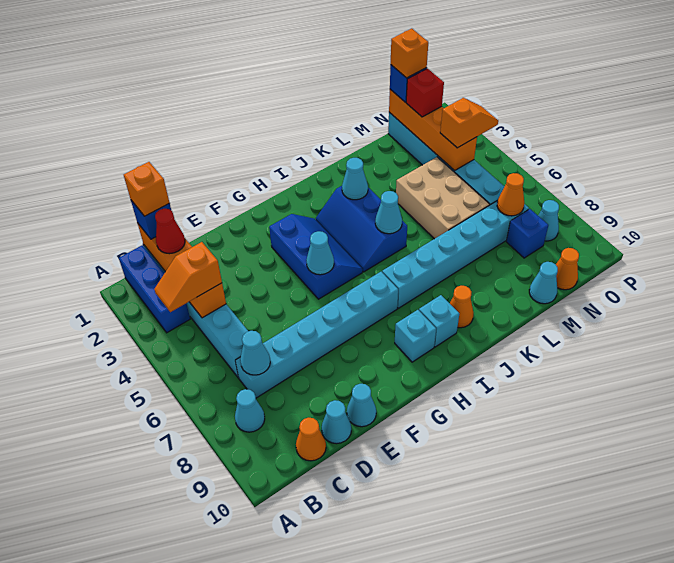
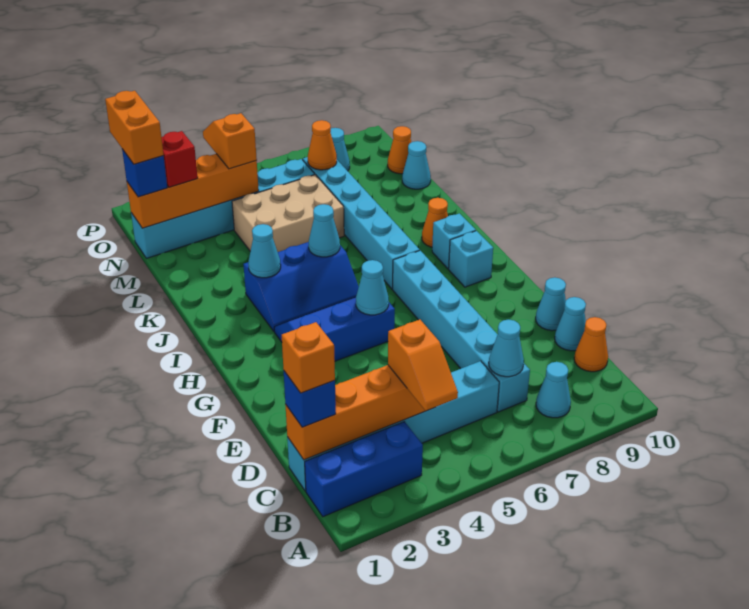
red cone C2 level 3 -> none
orange brick N1 level 4 -> orange brick N1:O1 level 4
blue brick N8 level 1 -> none

